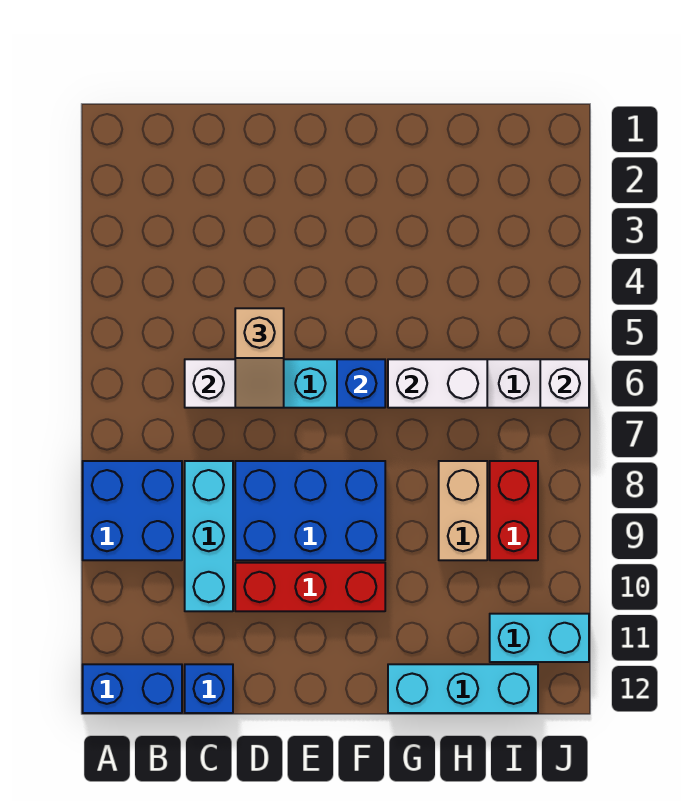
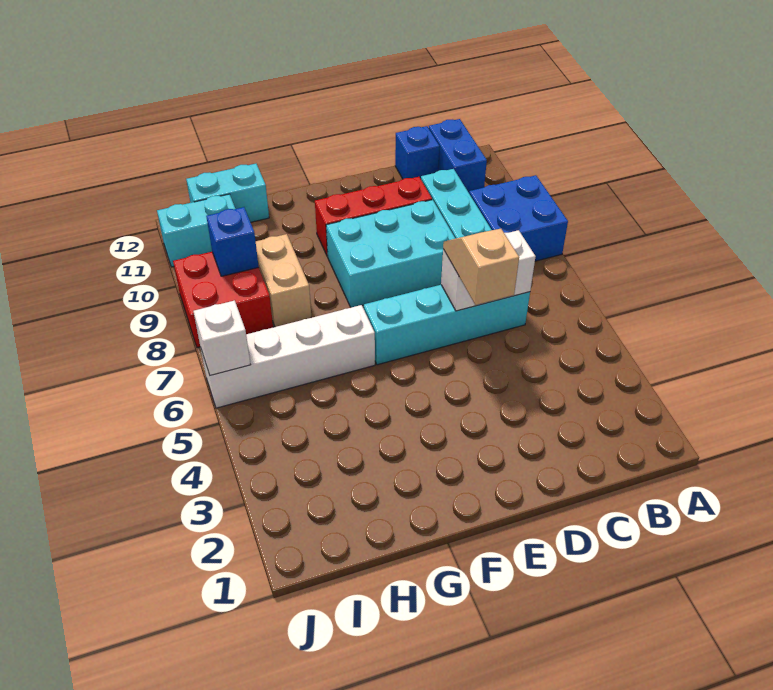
blue brick A12:B12 level 1 -> blue brick B11:B12 level 1
blue brick D8:F9 level 1 -> cyan brick D8:F9 level 1
blue brick F6 level 2 -> blue brick I9 level 2
white brick G6:H6 level 2 -> none
cyan brick G12:I12 level 1 -> cyan brick H12:I12 level 1
red brick I8:I9 level 1 -> red brick I8:J9 level 1

